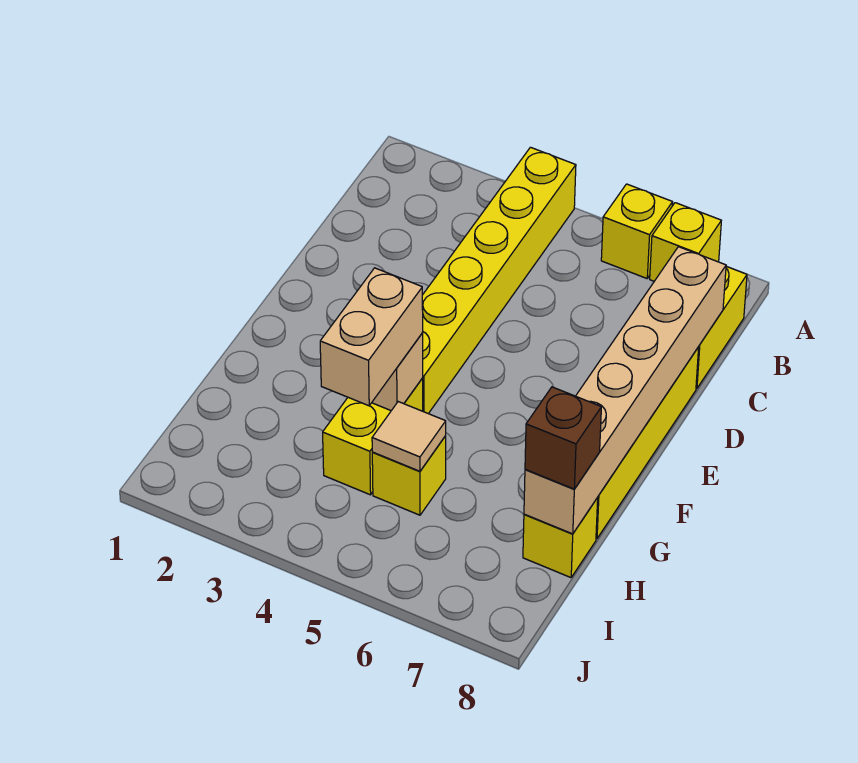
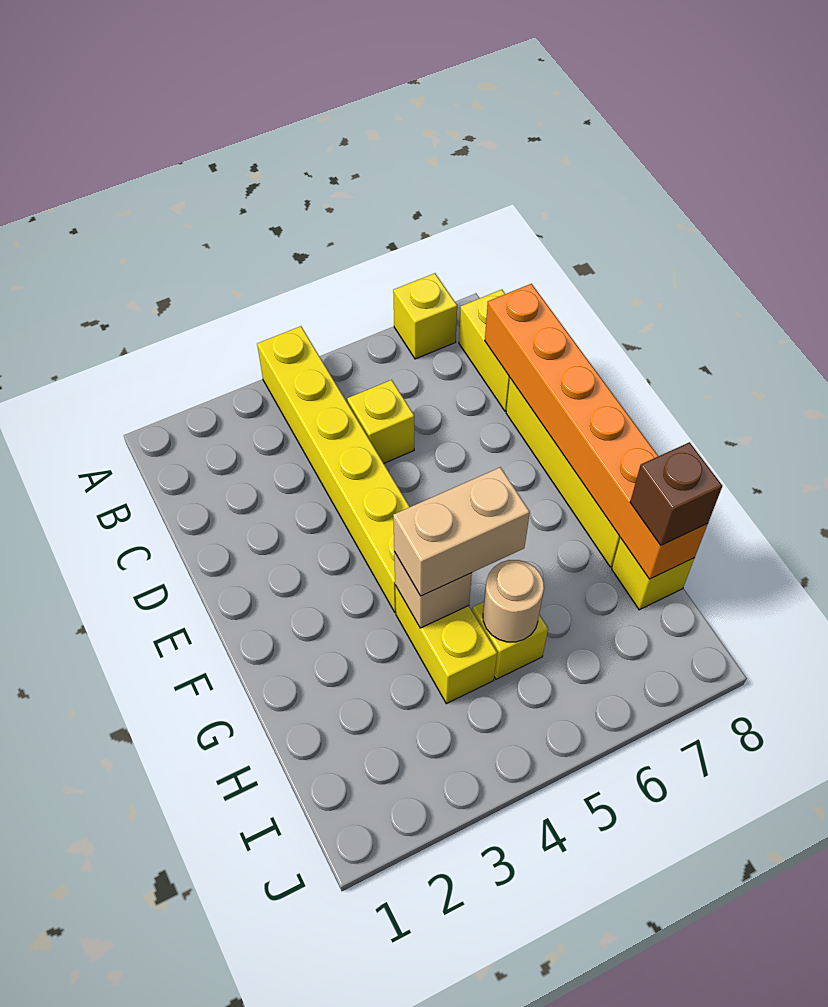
yellow brick A6 level 1 -> yellow brick C5 level 1
tan brick C8:H8 level 2 -> orange brick C8:H8 level 2
tan brick G4:H4 level 3 -> tan brick G4:G5 level 3
tan tile H5 level 2 -> tan round brick H5 level 2

